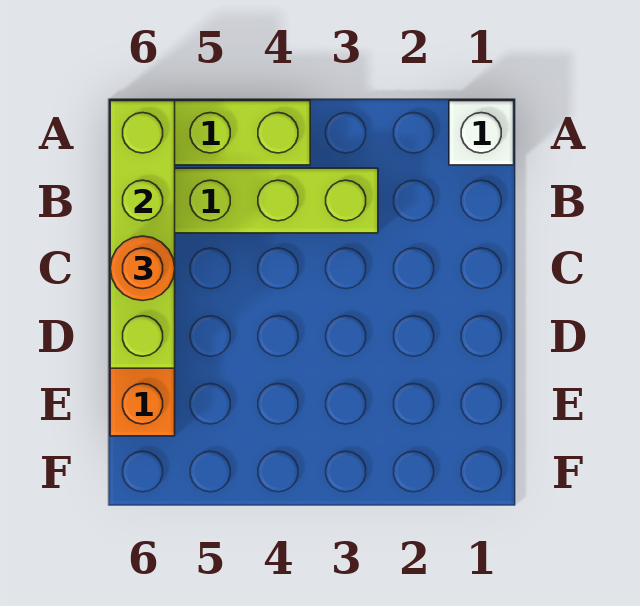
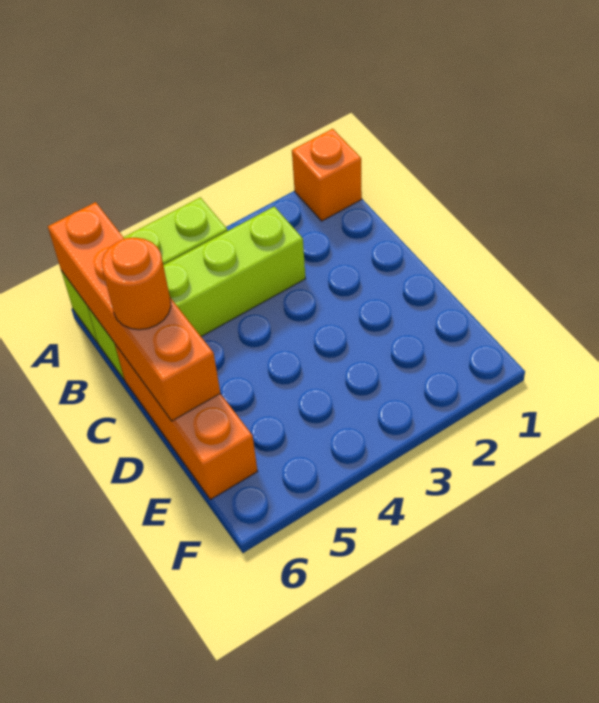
white brick A1 level 1 -> orange brick A1 level 1
lime brick A6:D6 level 2 -> orange brick A6:D6 level 2

